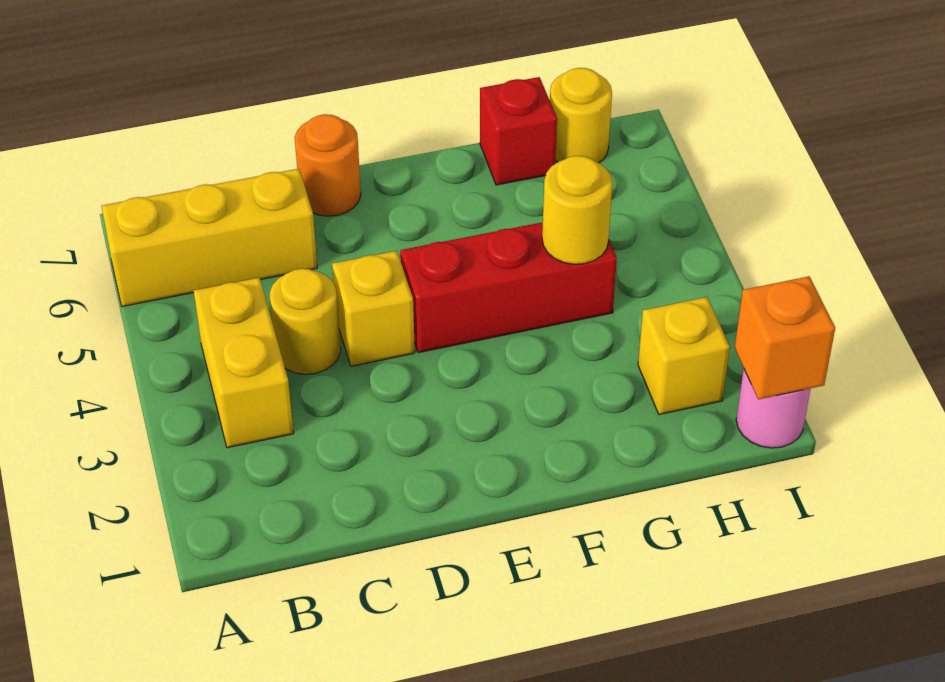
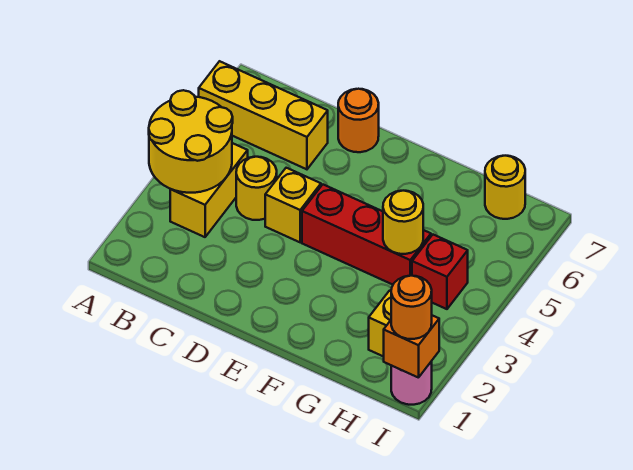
none -> yellow round brick A3:B4 level 2
red brick G7 level 1 -> red brick H4 level 1
none -> orange round brick I1 level 3

